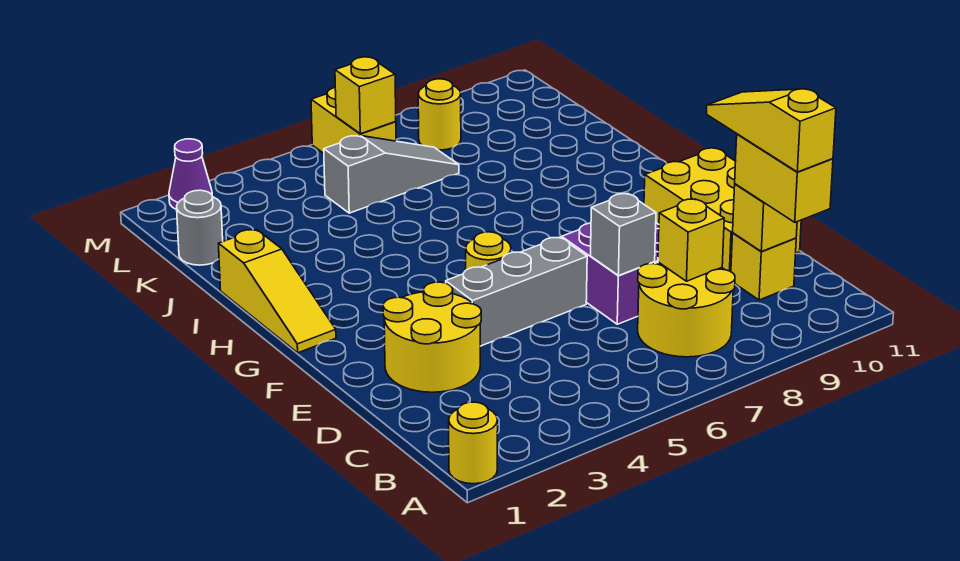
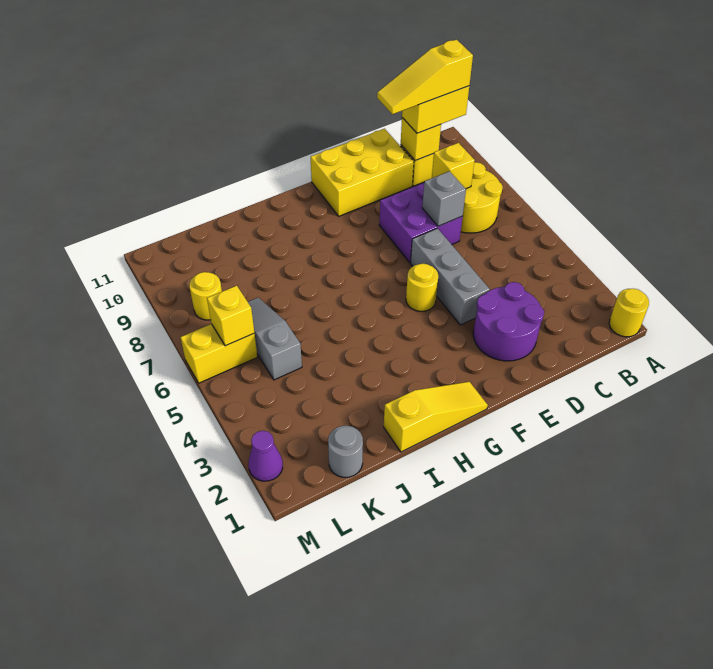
yellow round brick D2:E3 level 1 -> purple round brick D2:E3 level 1

